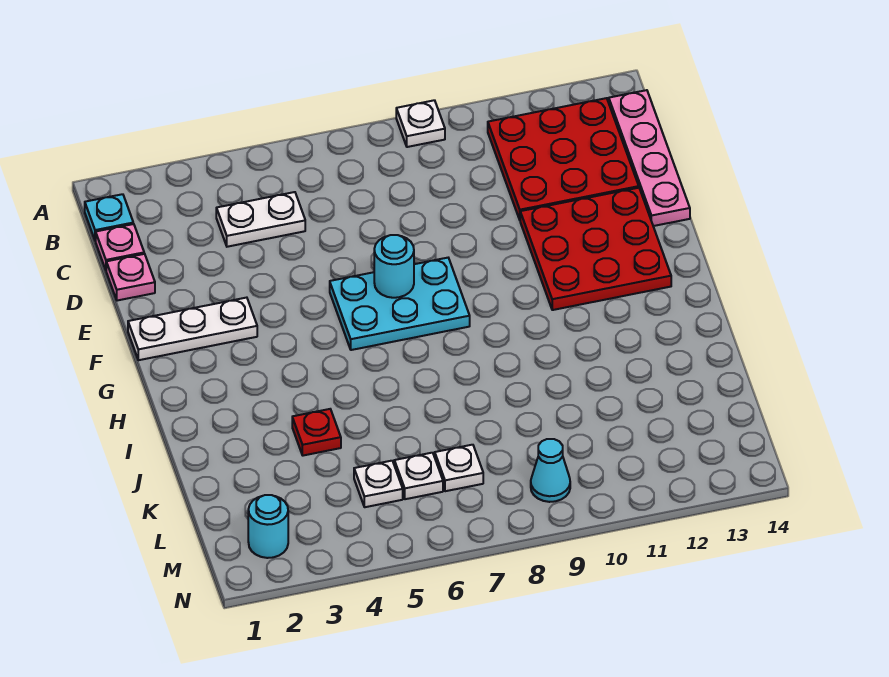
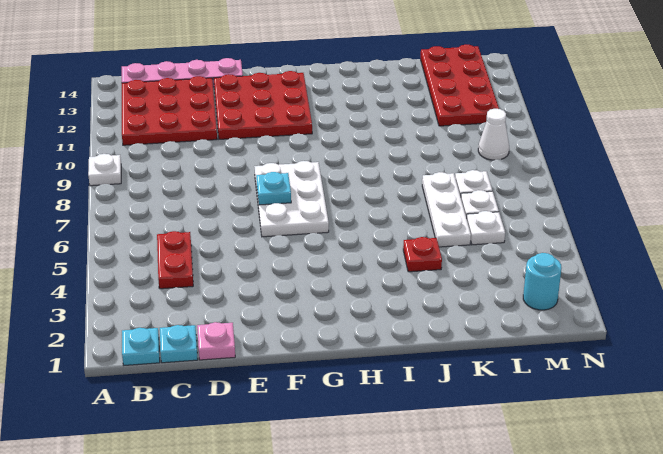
pink plate C1 level 1 -> cyan plate C1 level 1
white plate C4:C5 level 1 -> red plate C4:C5 level 1
white plate F1:F3 level 1 -> white plate K5:K7 level 1
cyan plate F6:G8 level 1 -> white plate F6:G8 level 1
cyan round brick F7 level 2 -> cyan plate F7 level 2
none -> red plate L11:M14 level 1
cyan cone M9 level 1 -> white cone M9 level 1

